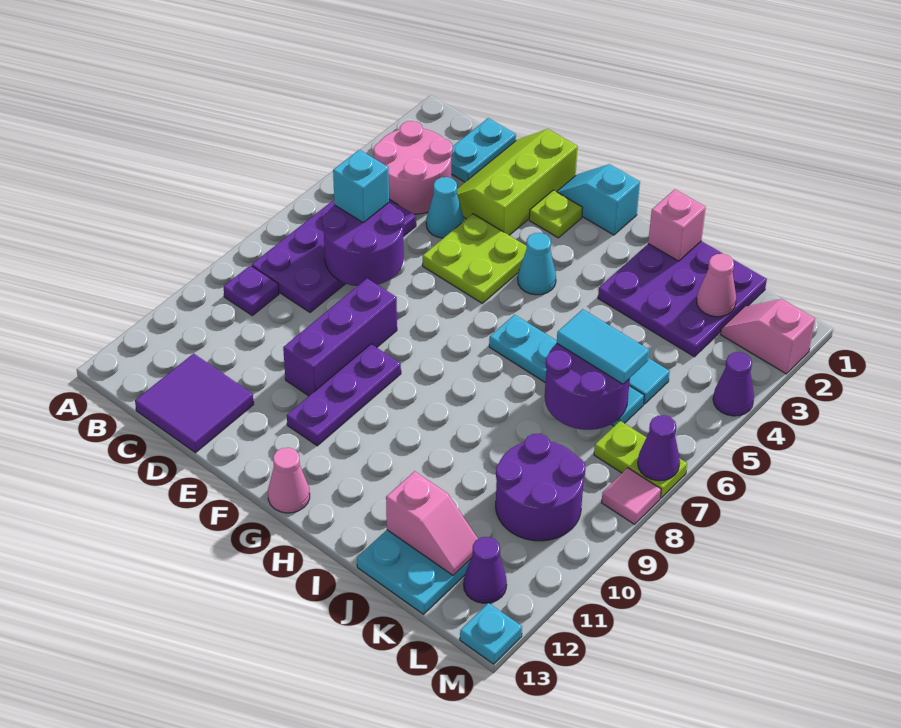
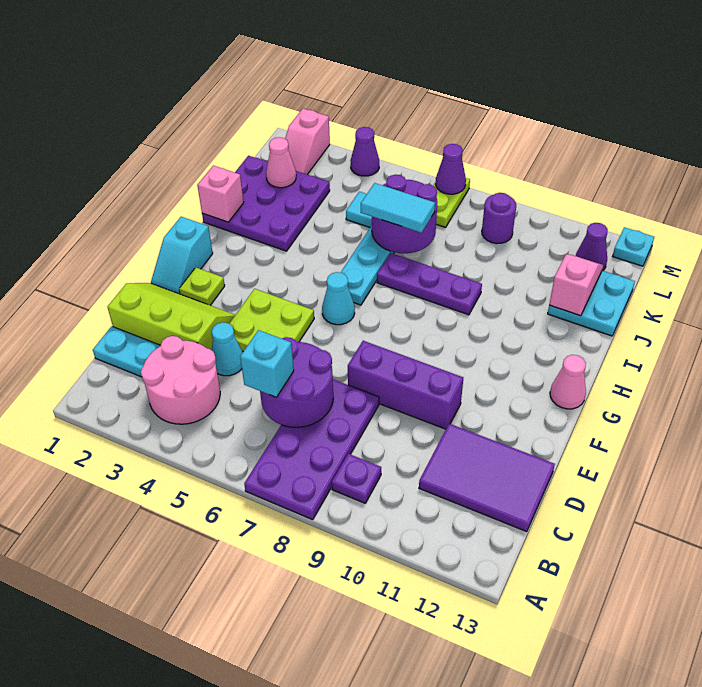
purple plate B5:C8 level 1 -> purple plate A7:D8 level 1
purple tile C12:D13 level 1 -> purple tile C11:D13 level 1
lime slope D1:E3 level 1 top E -> lime slope D1:E3 level 1 top D
purple plate F9:F11 level 1 -> purple plate I7:I9 level 1
cyan cone G4 level 1 -> cyan cone G6 level 1
cyan tile J6:K6 level 3 -> cyan tile J6:J7 level 3
purple round brick K9:L10 level 1 -> purple round brick L9 level 1
pink tile M8 level 1 -> none

